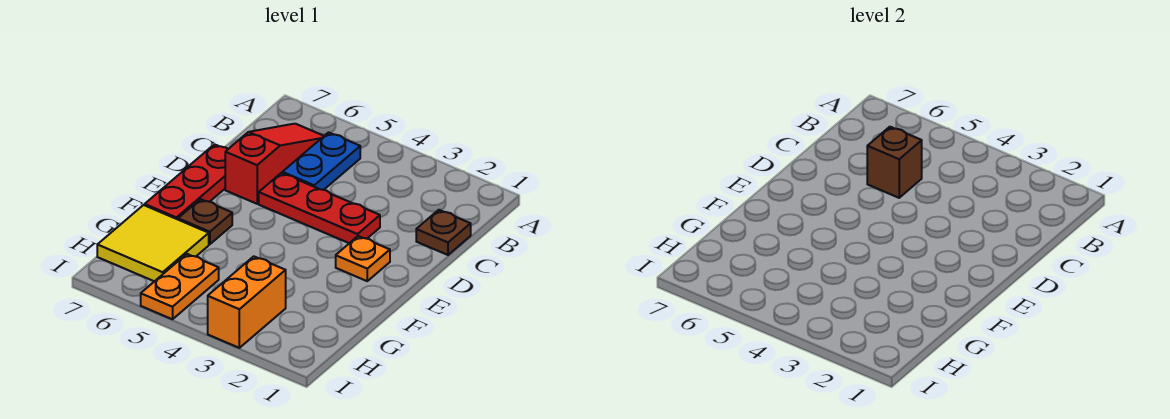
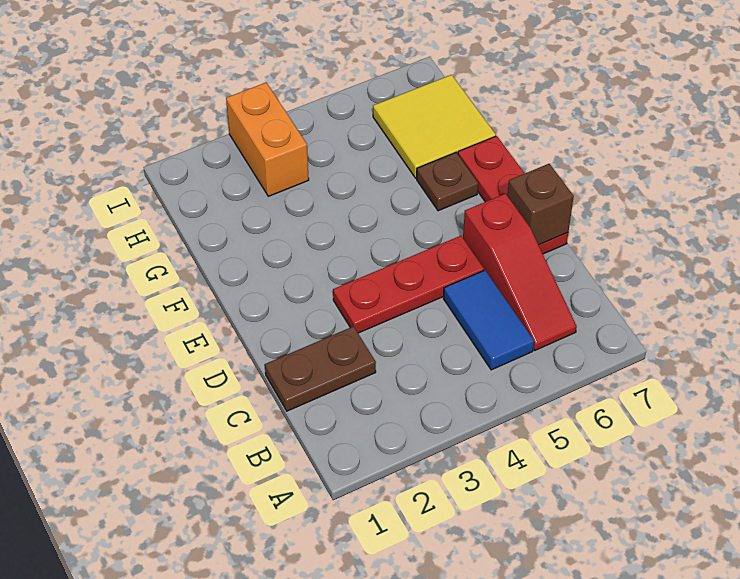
blue plate B5:C5 level 1 -> blue tile B5:C5 level 1
brown plate C1 level 1 -> brown plate C1:C2 level 1
brown brick C5 level 2 -> brown brick D7 level 2
orange plate E2 level 1 -> none
orange plate H5:I5 level 1 -> none

